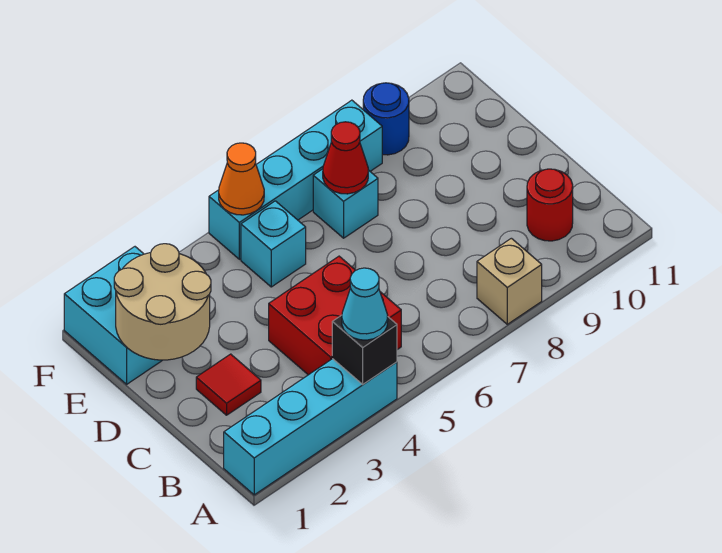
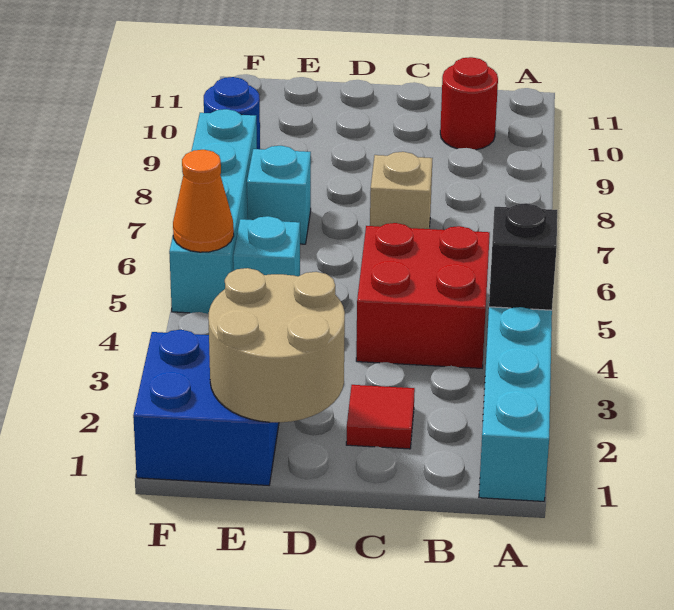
cyan cone A4 level 3 -> none
tan brick A8 level 1 -> tan brick C7 level 1
cyan brick E1:F2 level 1 -> blue brick E1:F2 level 1
red cone E7 level 2 -> none

